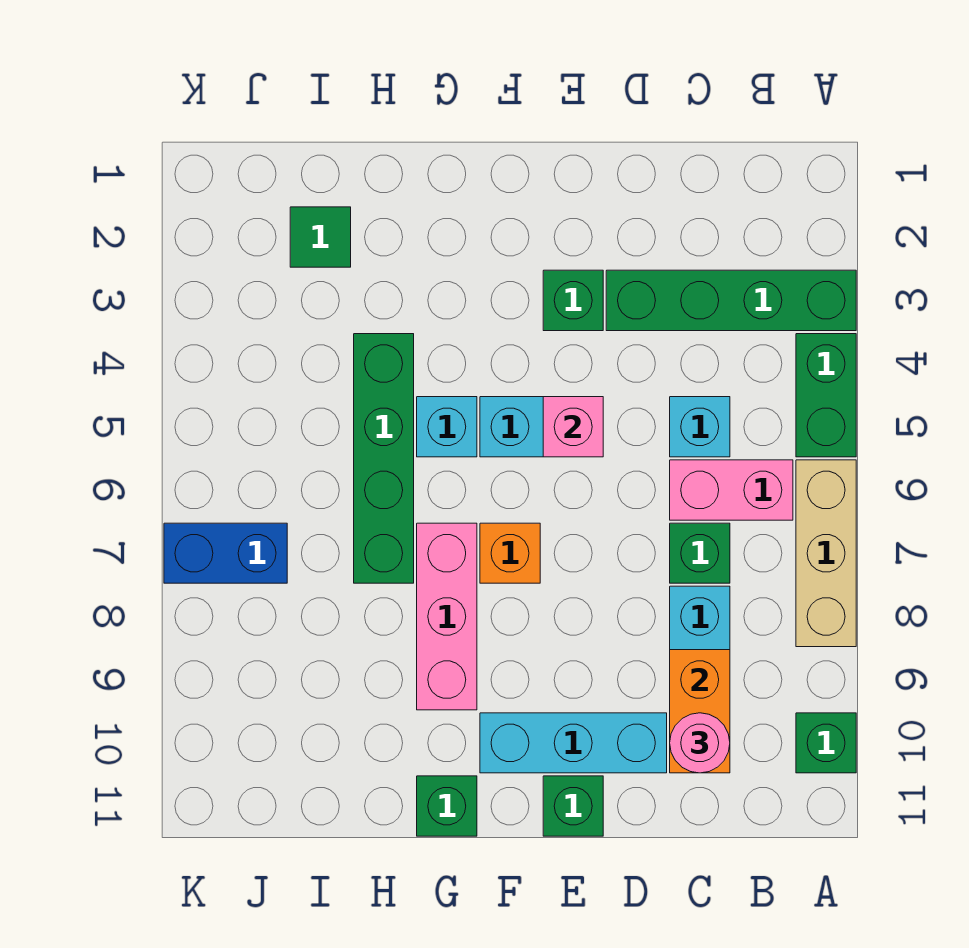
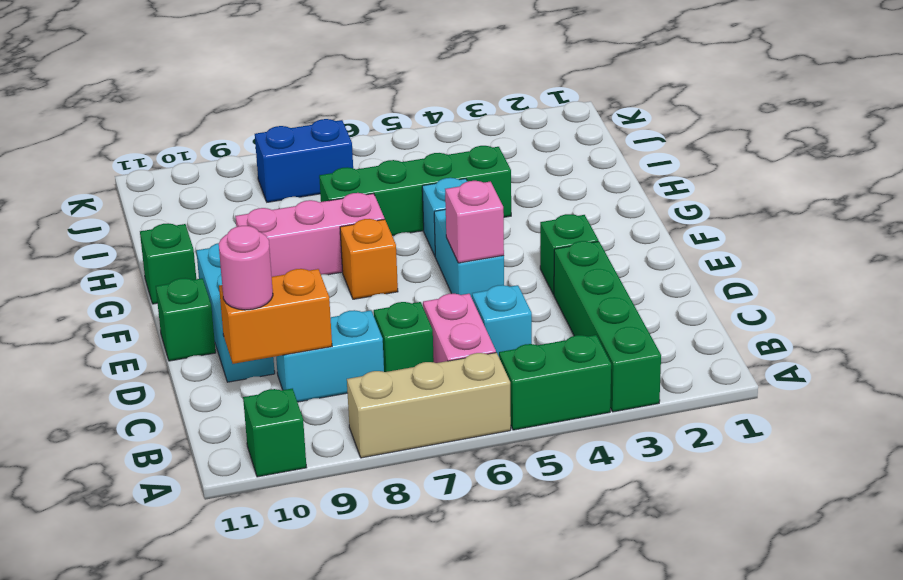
green tile I2 level 1 -> none
blue brick J7:K7 level 1 -> blue brick J7:J8 level 1

